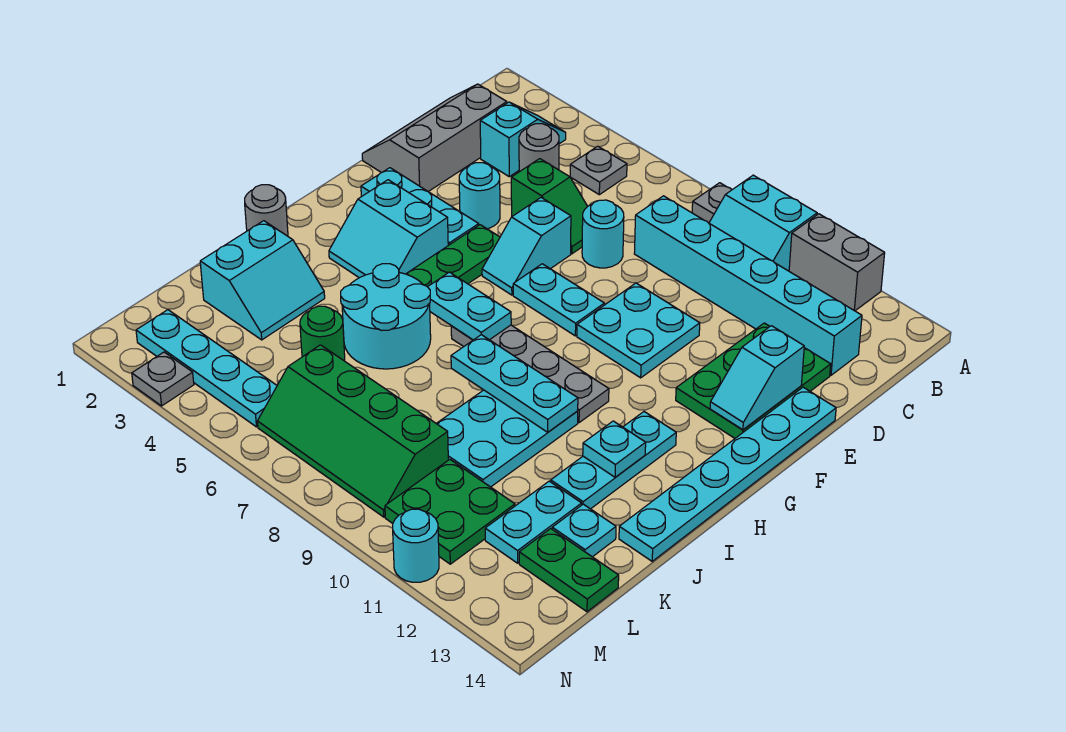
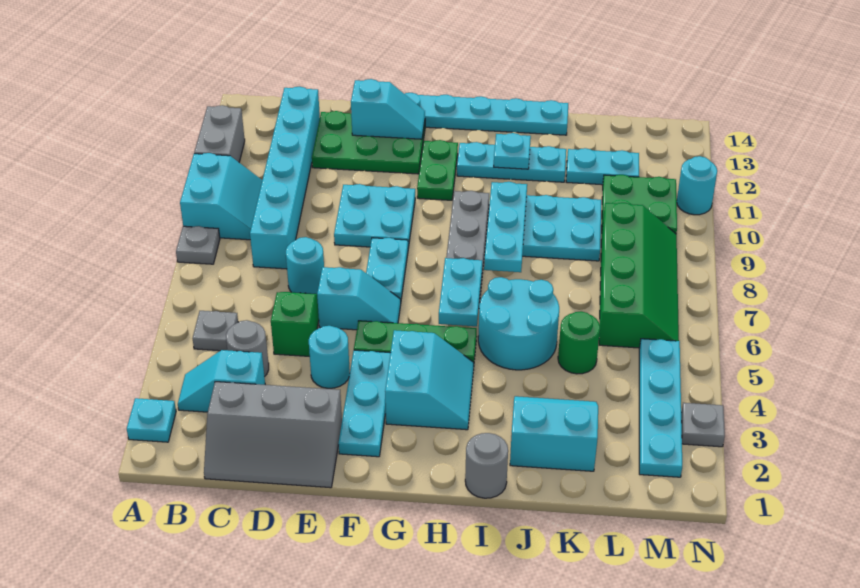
cyan plate K13 level 1 -> cyan plate A2 level 1
green plate L13:L14 level 1 -> green plate G11:G12 level 1

